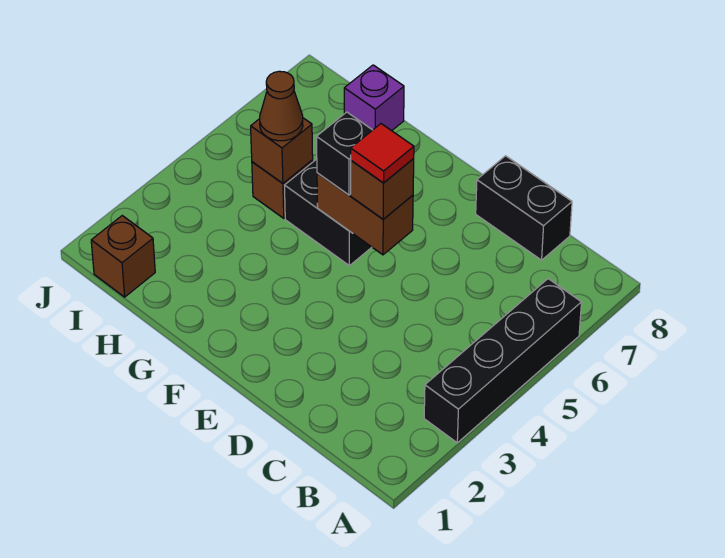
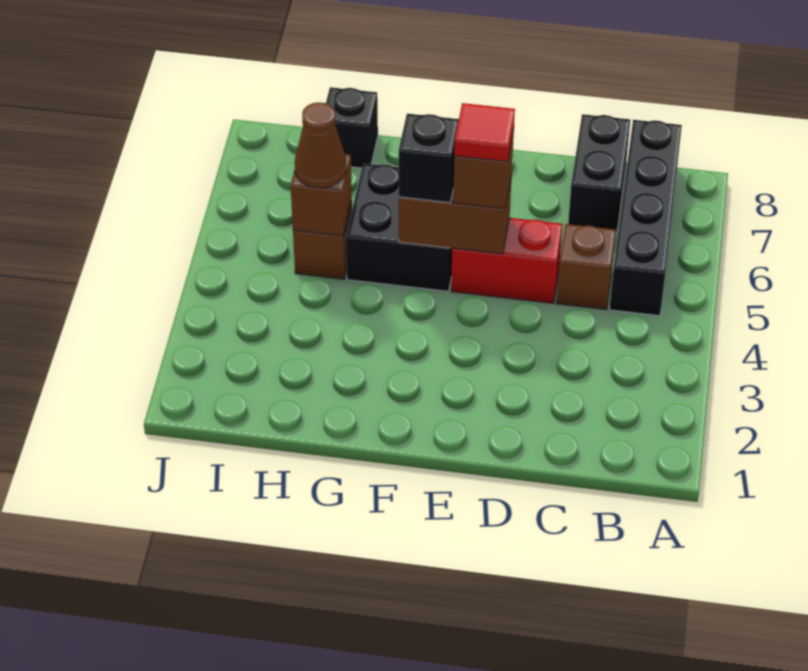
black brick A3:A6 level 1 -> black brick B5:B8 level 1
black brick C8:D8 level 1 -> black brick C7:C8 level 1
none -> red brick D5:E5 level 1
purple brick H8 level 1 -> black brick H8 level 1
brown brick I1 level 1 -> brown brick C5 level 1

